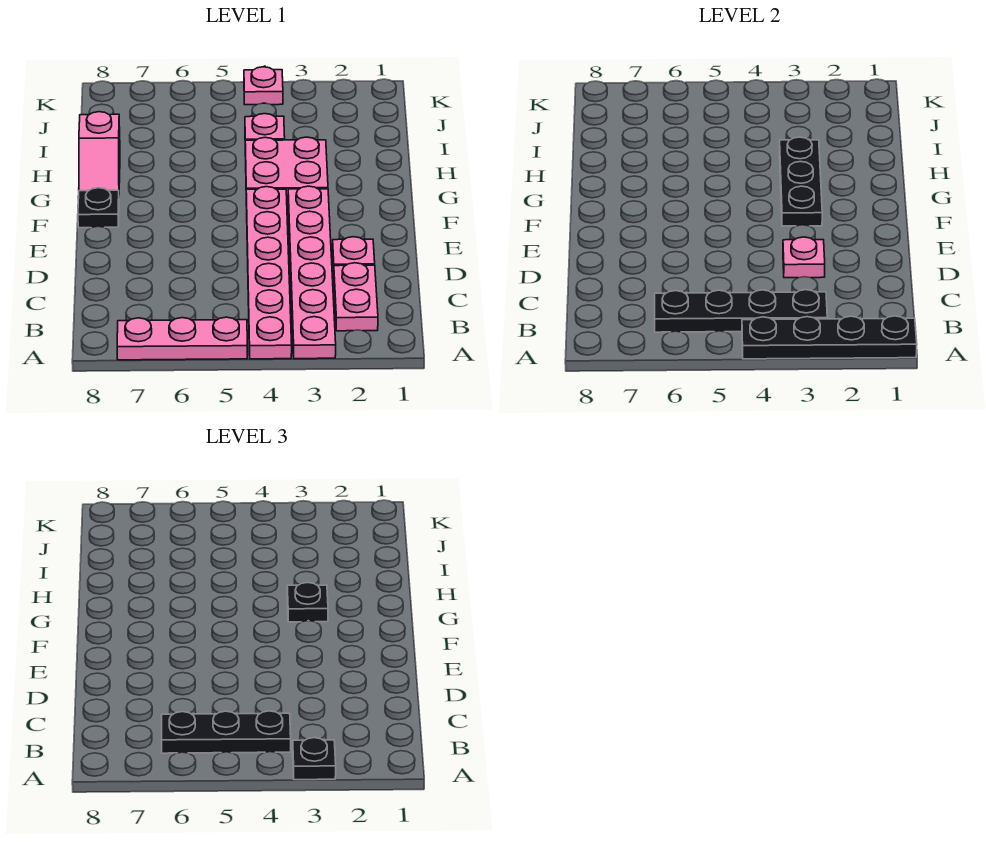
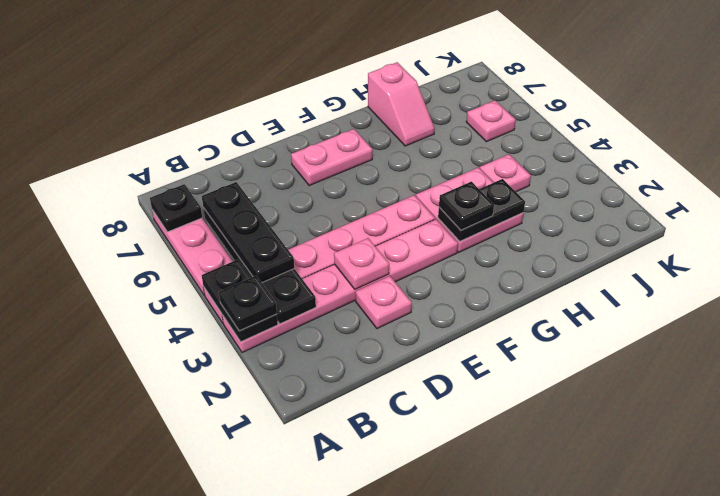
black plate A1:A4 level 2 -> black plate A3:A4 level 2
pink plate B2:C2 level 1 -> pink plate E7:F7 level 1
black plate F3:H3 level 2 -> black plate G3:H3 level 2
black plate F8 level 1 -> black plate A7 level 2
pink slope G8:H8 level 1 top H -> pink slope H7:H8 level 1 top 8
pink plate K4 level 1 -> pink plate J6 level 1

